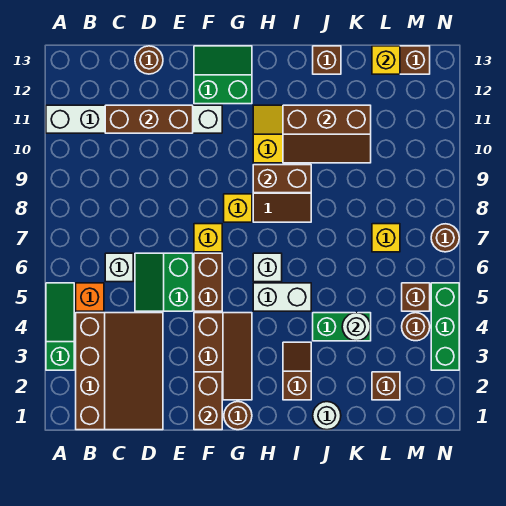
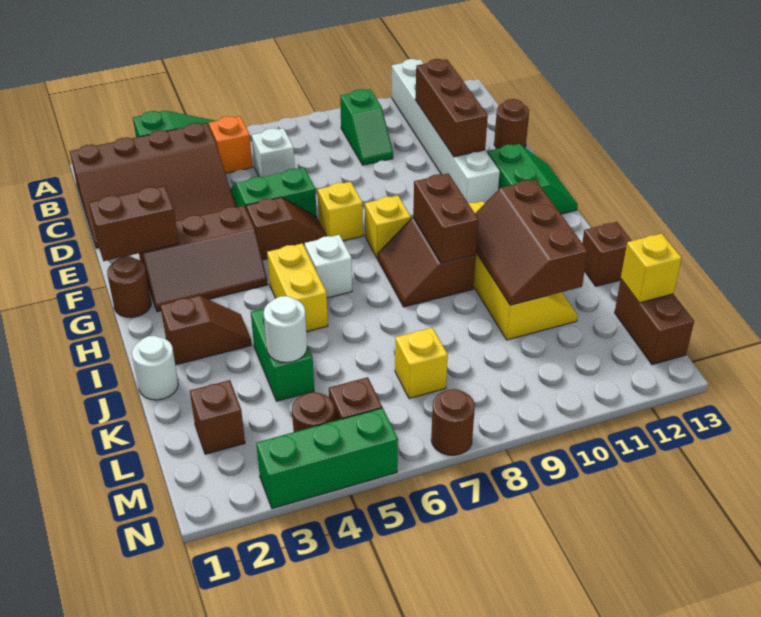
none -> green slope B9:C9 level 1 top B
brown brick F5:F6 level 1 -> brown slope F5:F6 level 1 top 5
white brick H5:I5 level 1 -> yellow brick H5:I5 level 1

